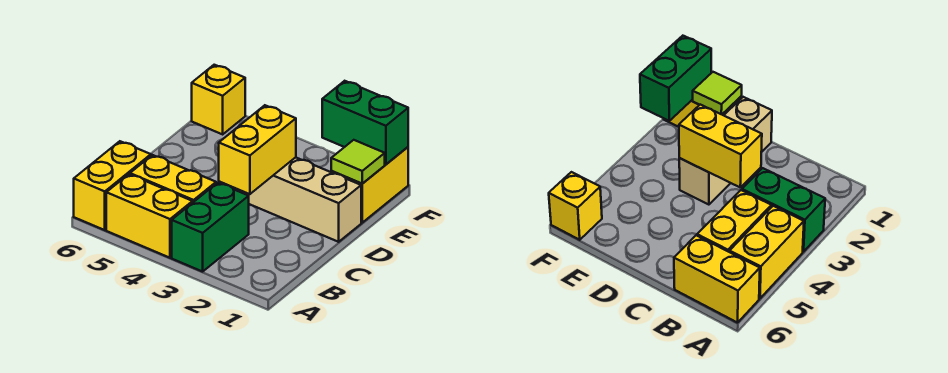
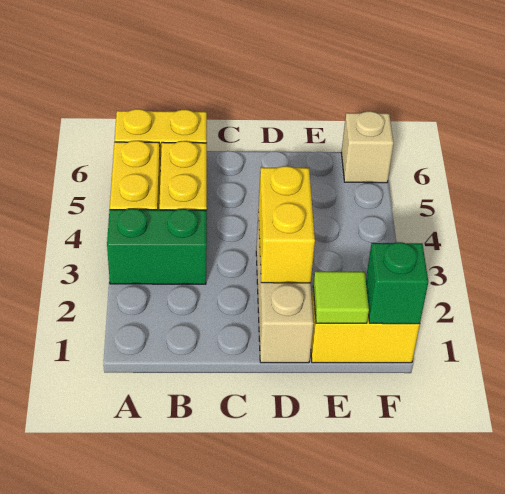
yellow brick C3:D3 level 2 -> yellow brick D2:D3 level 2
green brick F1:F2 level 2 -> green brick F1 level 2
yellow brick F6 level 1 -> tan brick F6 level 1

